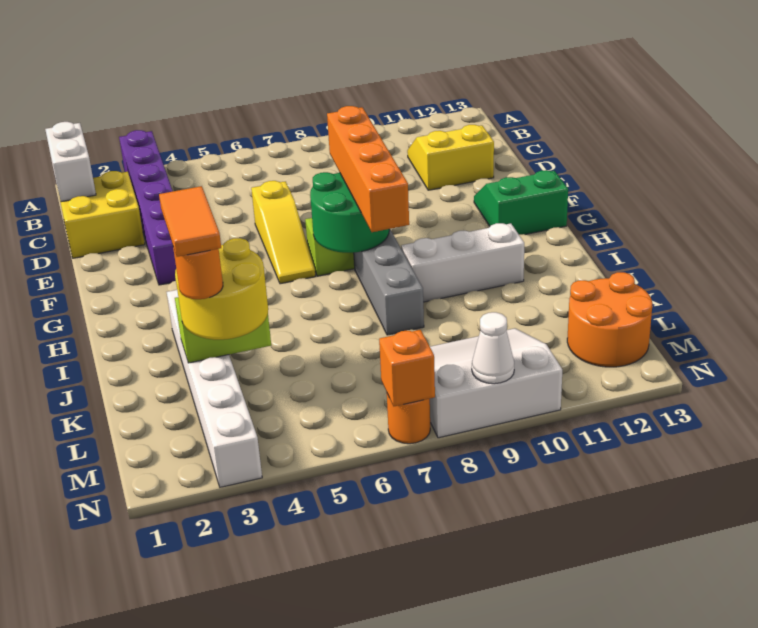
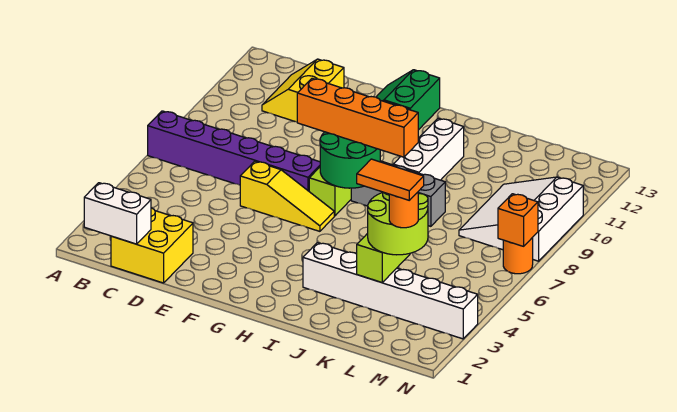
purple brick A3:F3 level 1 -> purple brick A7:F7 level 1
yellow round brick K3:L4 level 3 -> lime round brick K3:L4 level 3
orange round brick L12:M13 level 1 -> none
white cone N9 level 2 -> none

